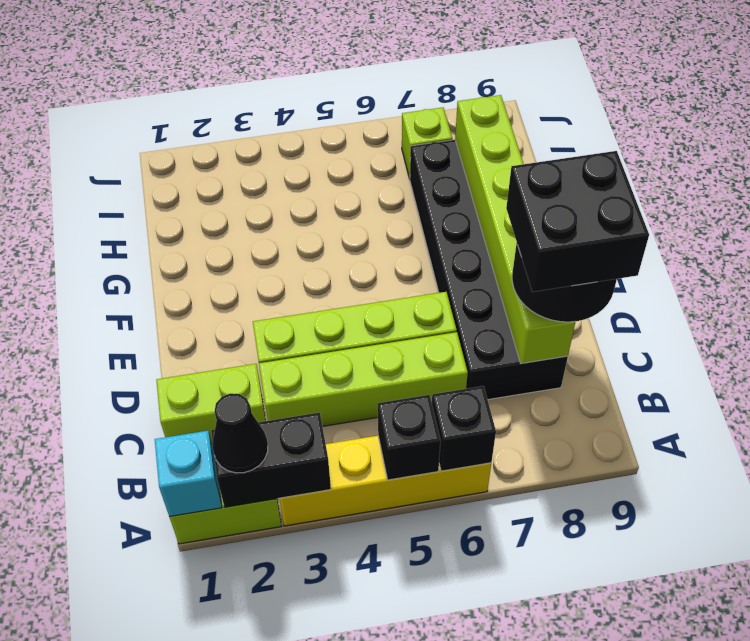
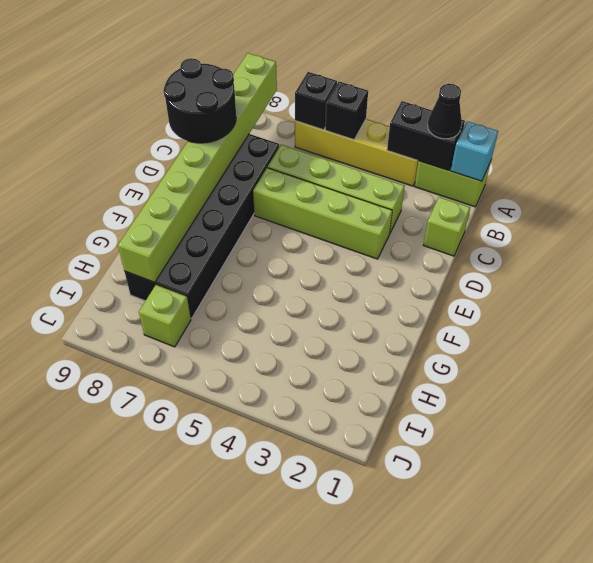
lime brick C1:C2 level 1 -> lime brick C1 level 1
lime brick C8:H8 level 2 -> lime brick A8:H8 level 2
black brick C8:D9 level 4 -> none

